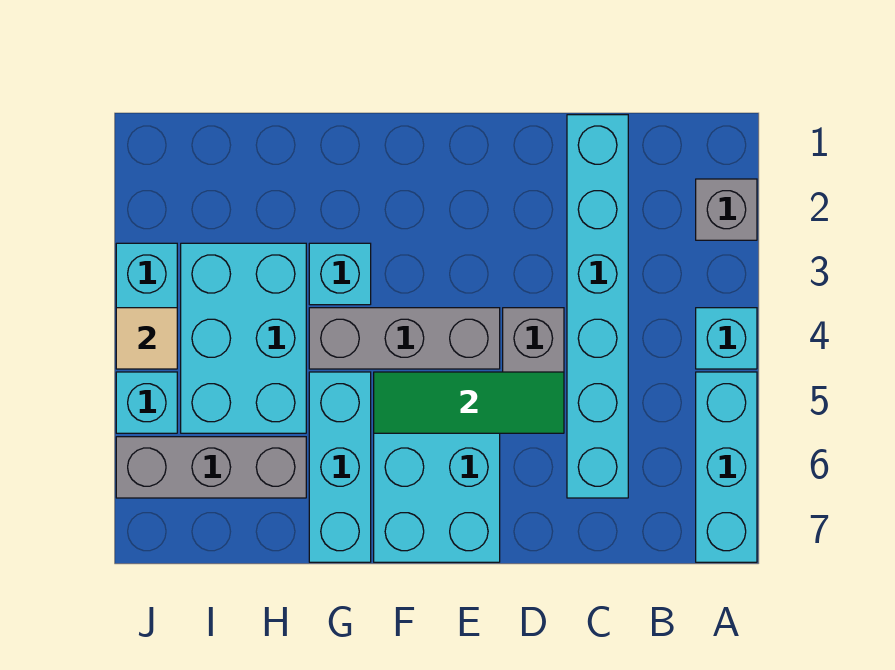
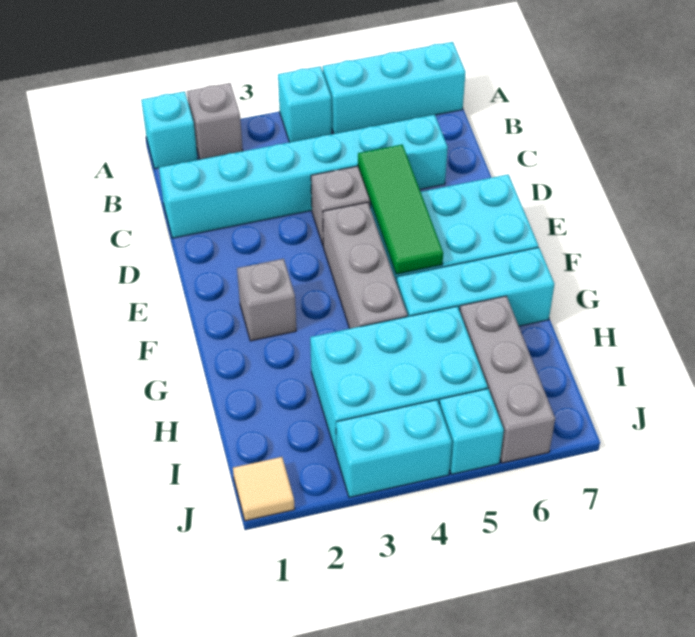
none -> grey brick F2 level 1
cyan brick G3 level 1 -> cyan brick A1 level 1
tan tile J4 level 2 -> tan tile J1 level 1

